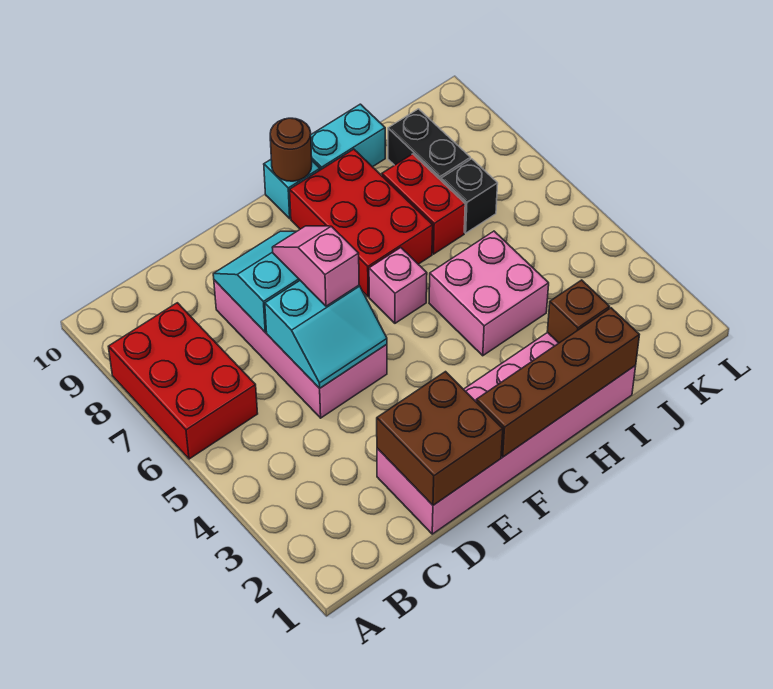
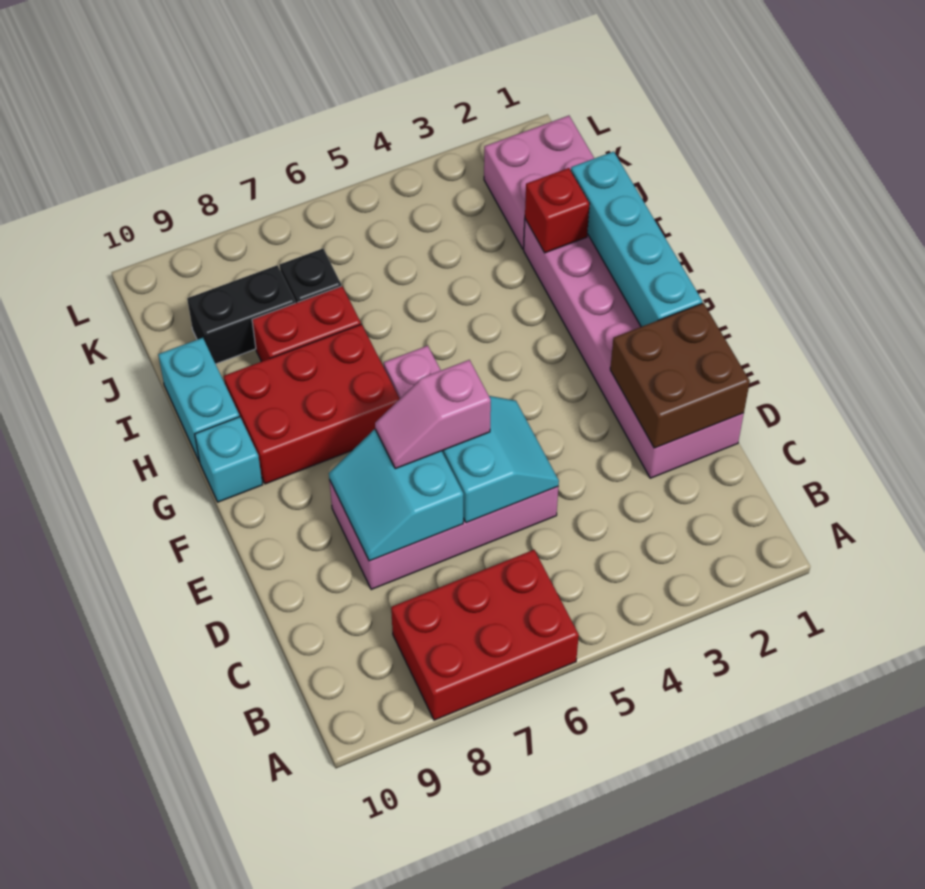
brown brick F1:I1 level 2 -> cyan brick F1:I1 level 2
brown round brick G10 level 2 -> none
pink brick H4:I5 level 1 -> pink brick J1:K2 level 1
brown brick I2 level 2 -> red brick I2 level 2

